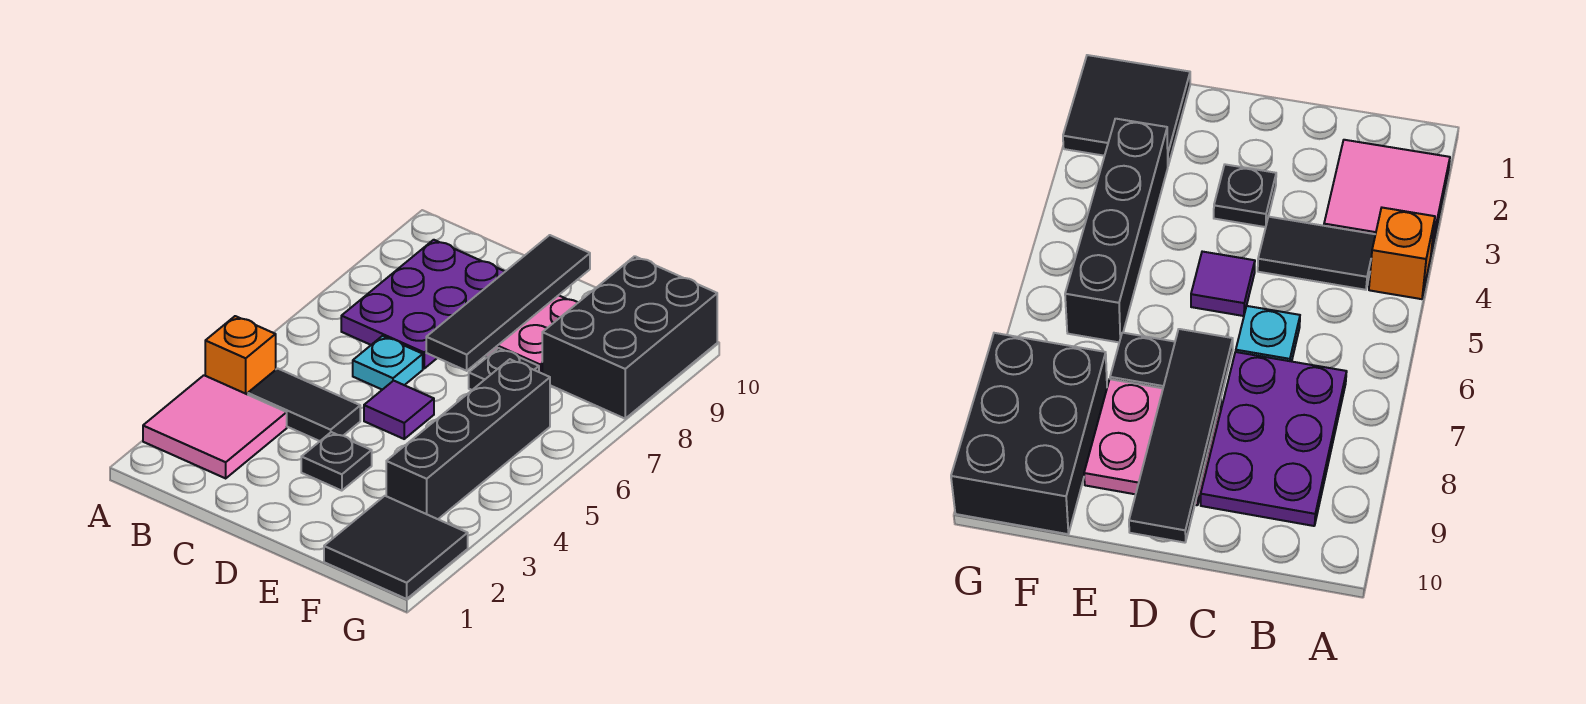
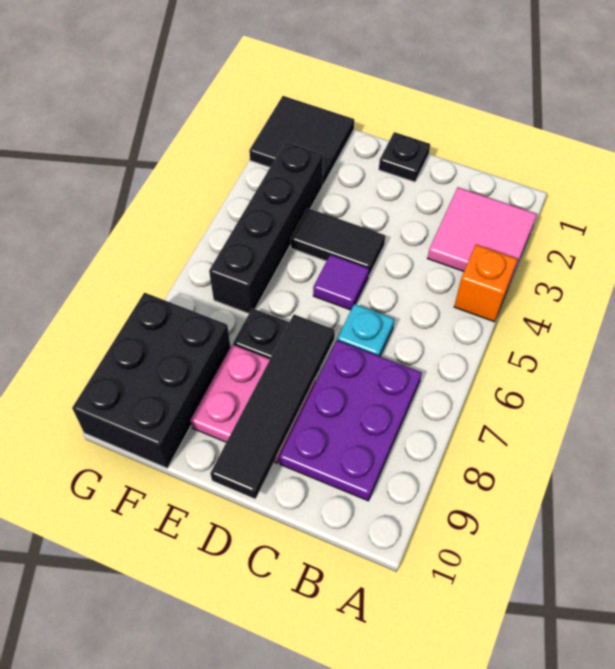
black tile B4:C4 level 1 -> black tile D4:E4 level 1
black plate D3 level 1 -> black plate D1 level 1

